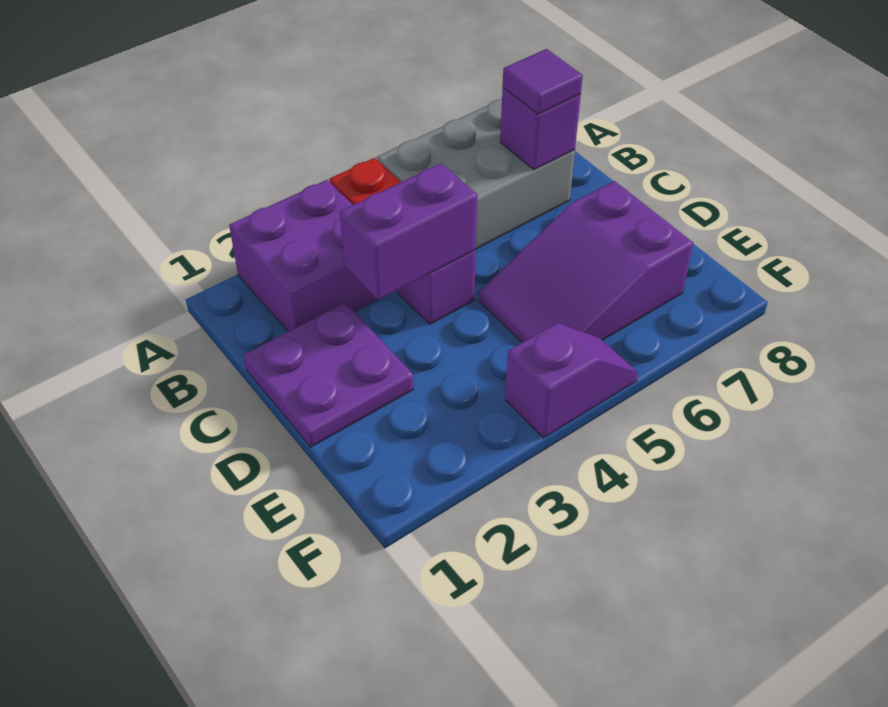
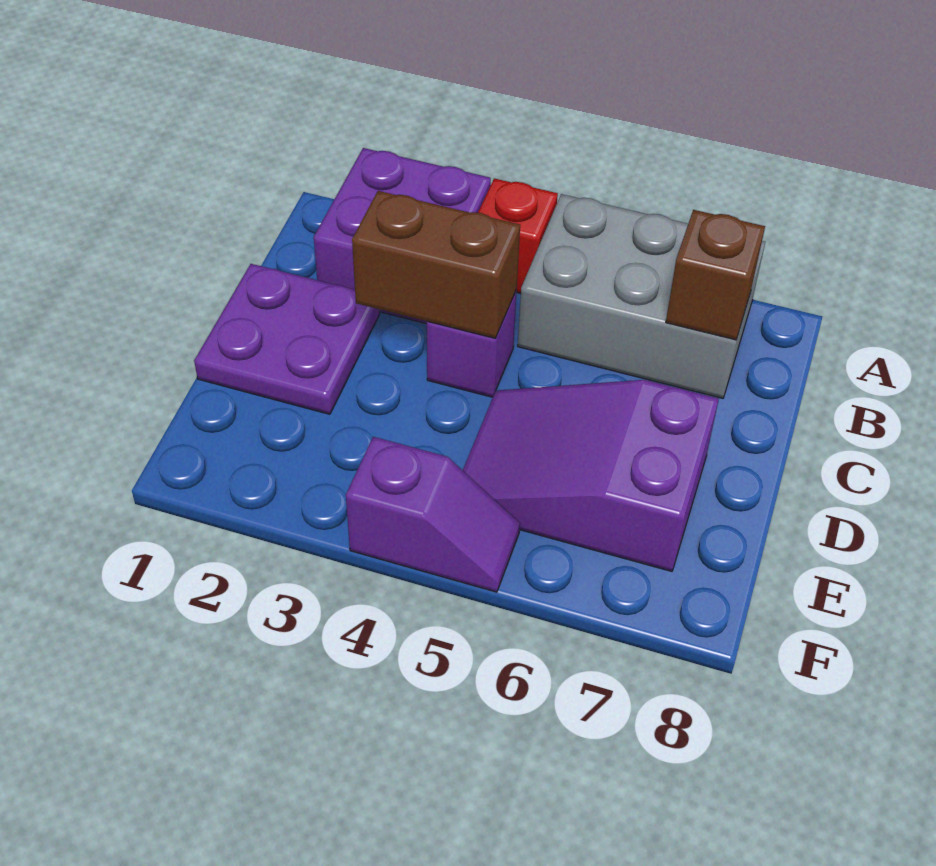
purple brick B7 level 2 -> brown brick B7 level 2
purple tile B7 level 3 -> none
purple brick C3:C4 level 2 -> brown brick C3:C4 level 2

